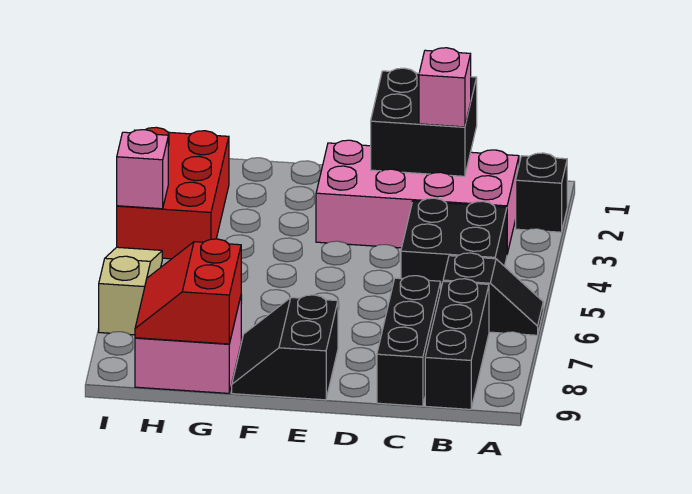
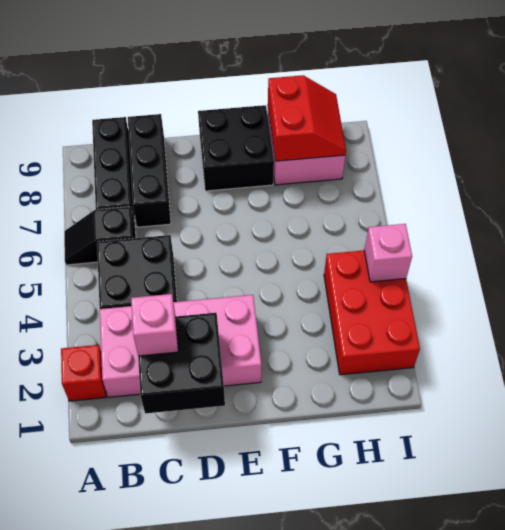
black brick A2 level 1 -> red brick A2 level 1
black slope E8:F9 level 1 top E -> black brick E8:F9 level 1
tan slope I5:I7 level 1 top 7 -> none

